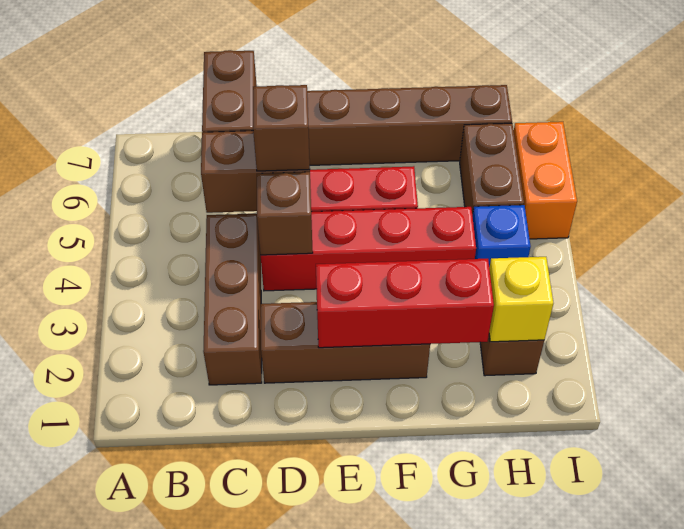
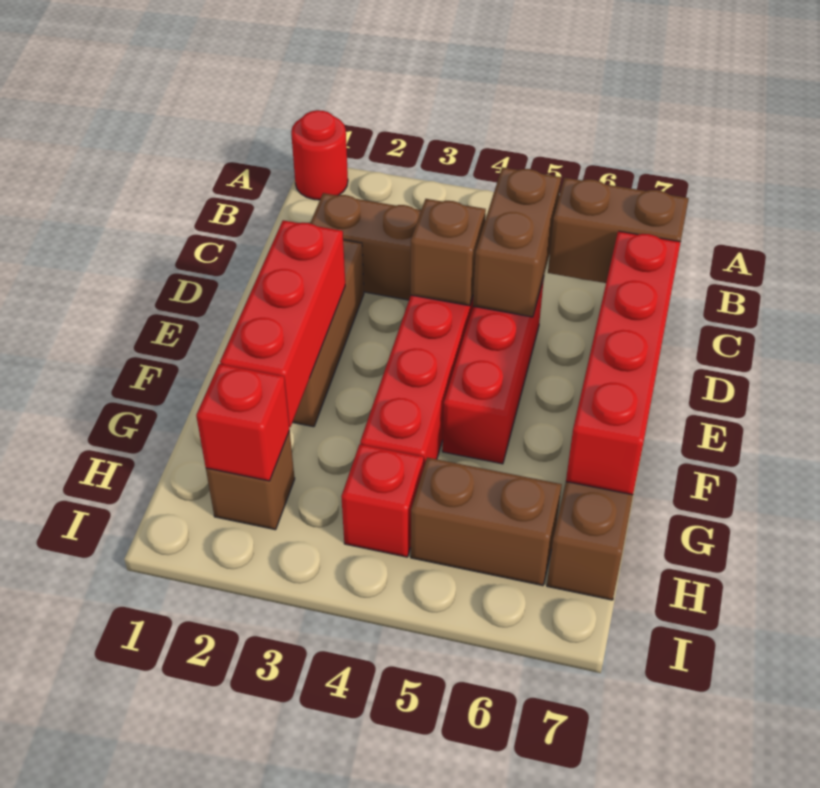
none -> red round brick A1 level 1
brown brick D5 level 3 -> none
none -> red brick D7:G7 level 2
yellow brick H2 level 2 -> red brick H2 level 2
blue brick H4 level 1 -> red brick H4 level 1
orange brick I5:I6 level 1 -> none

